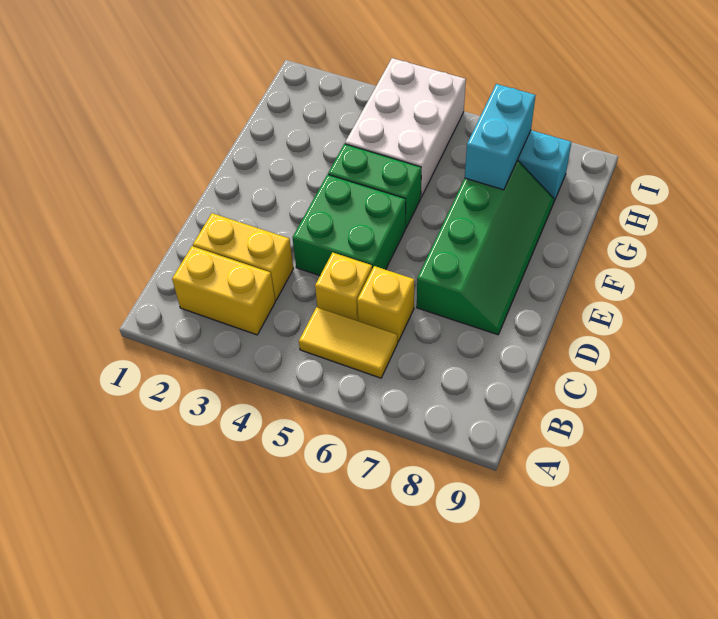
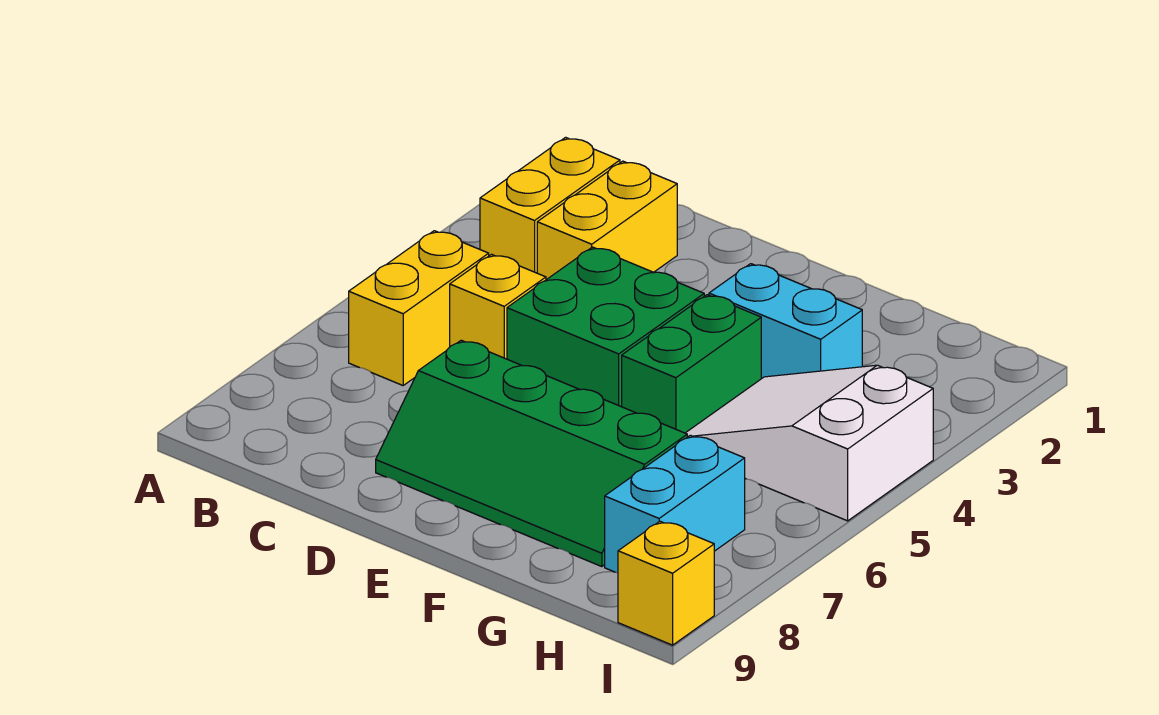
yellow tile B5:B6 level 1 -> yellow brick B5:B6 level 1
yellow brick C6 level 1 -> yellow brick I9 level 1
white brick G4:I5 level 1 -> white slope G4:I5 level 1 top I
cyan brick G7:H7 level 2 -> cyan brick F3:G3 level 1

